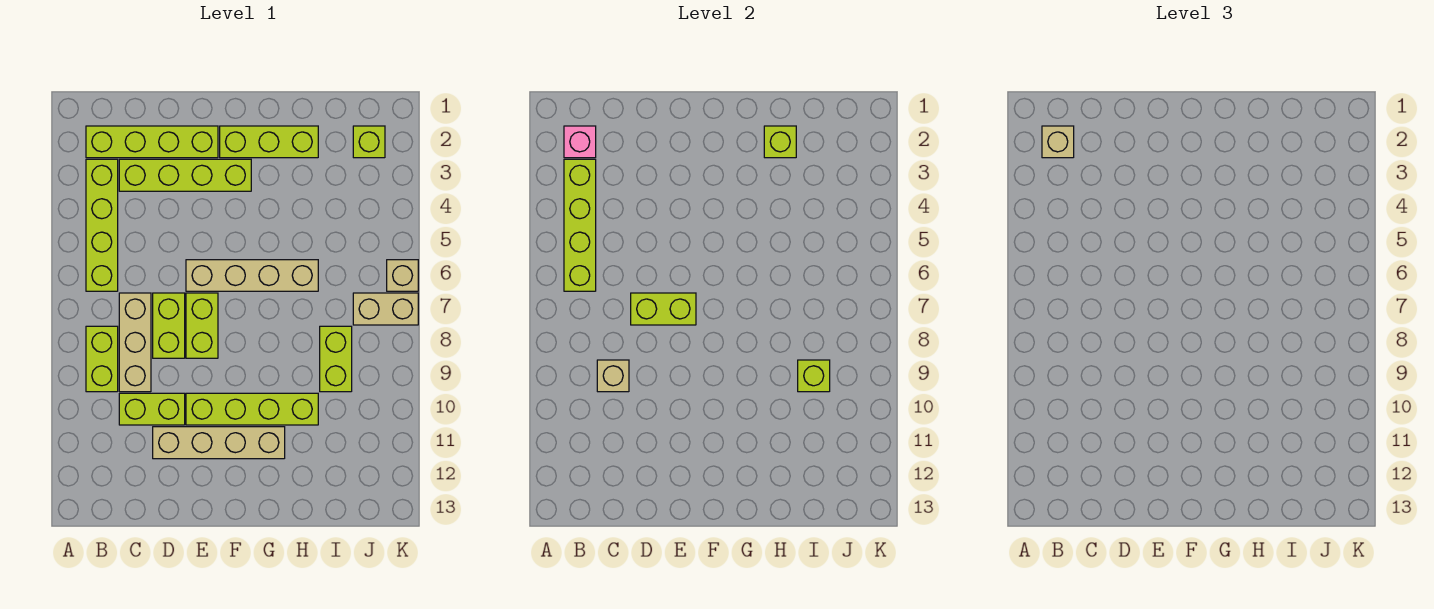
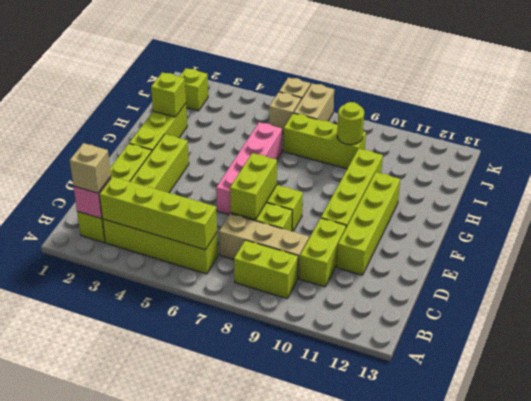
tan brick C9 level 2 -> tan brick J6 level 1
tan brick D11:G11 level 1 -> lime brick D11:G11 level 1
tan brick E6:H6 level 1 -> pink brick E6:H6 level 1
lime brick I8:I9 level 1 -> lime brick I7:I9 level 1
lime brick I9 level 2 -> lime round brick I9 level 2

